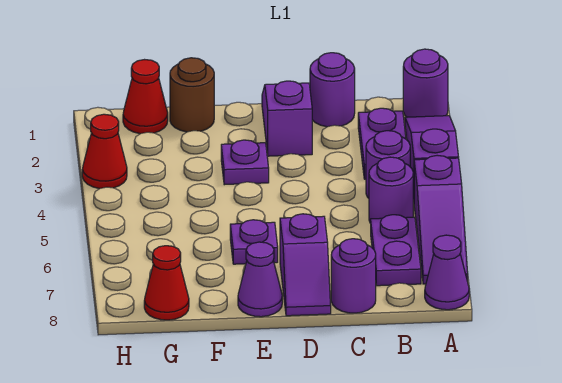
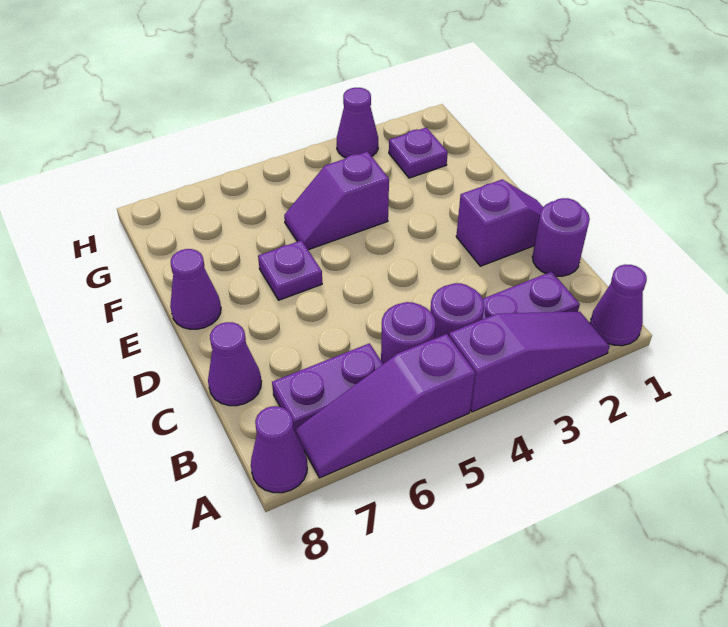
purple round brick A1 level 1 -> purple cone A1 level 1
purple round brick C8 level 1 -> purple cone C8 level 1
purple slope D7:D8 level 1 top 7 -> purple slope F4:F5 level 1 top 4
purple plate E3 level 1 -> purple plate G2 level 1
brown round brick F1 level 1 -> none
red cone G1 level 1 -> none
red cone G8 level 1 -> none
red cone H3 level 1 -> purple cone H3 level 1

